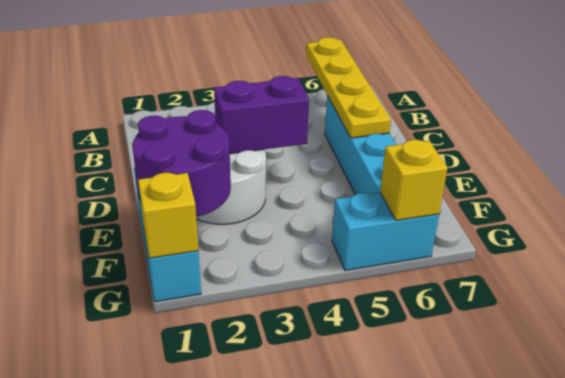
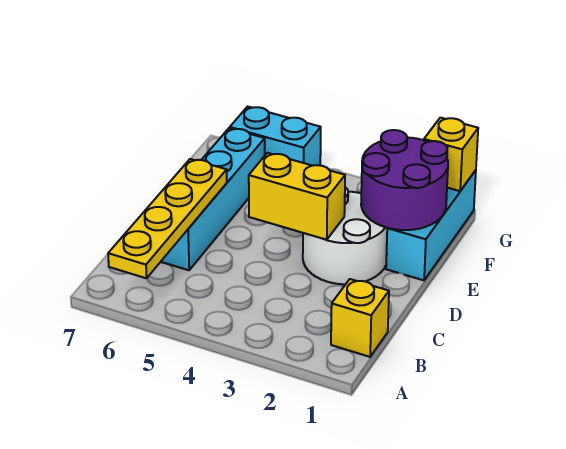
purple brick D3:D4 level 2 -> yellow brick D3:D4 level 2
yellow brick G6 level 2 -> yellow brick B1 level 1

